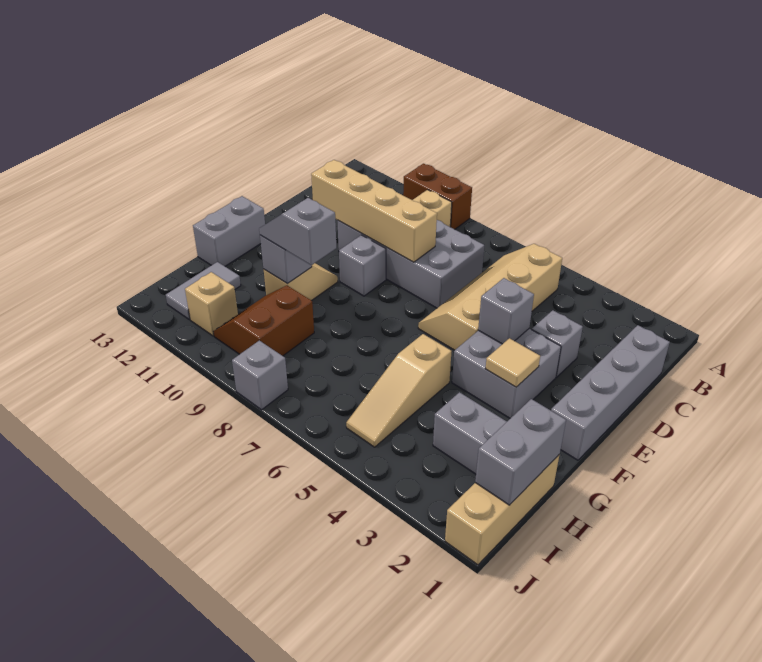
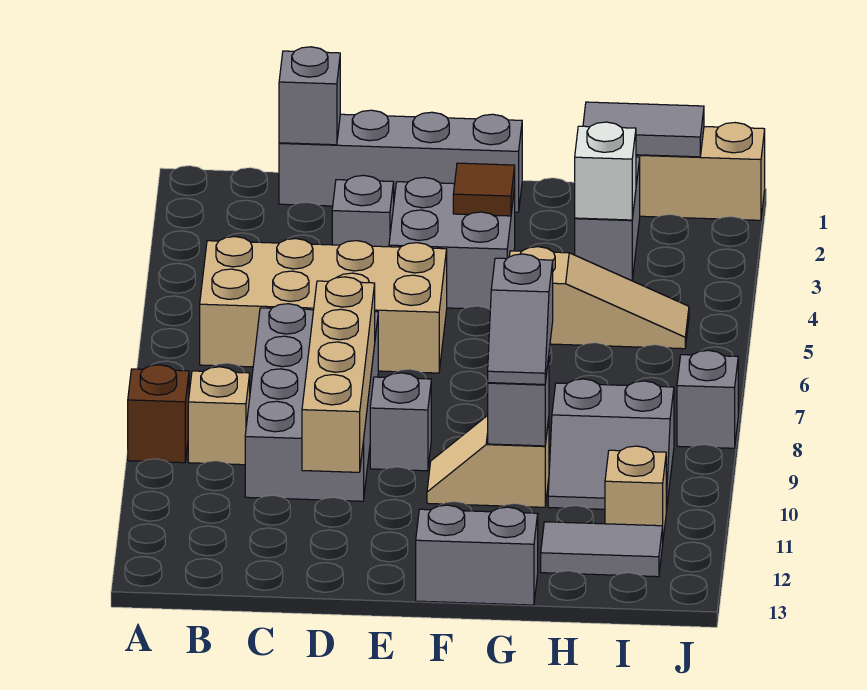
brown brick A9:A10 level 1 -> brown brick A9 level 1
tan slope B5:E6 level 1 top 5 -> tan brick B5:E6 level 1
grey brick E4 level 2 -> grey brick C1 level 2
tan tile F3 level 2 -> brown tile F3 level 2
grey brick H1:I1 level 2 -> grey tile H1:I1 level 2
none -> white brick H3 level 2
brown slope H9:I10 level 1 top 9 -> grey slope H9:I10 level 1 top 9

